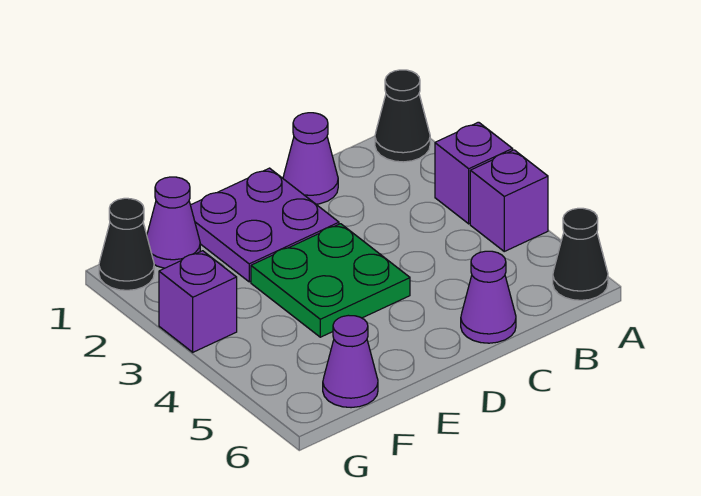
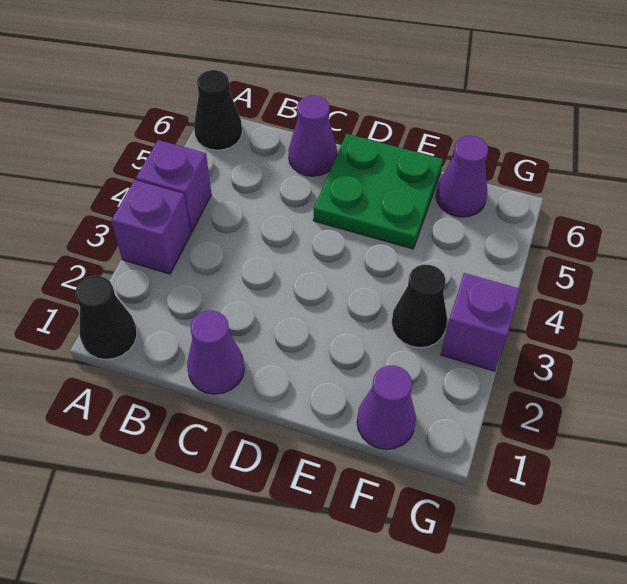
purple plate D1:E2 level 1 -> none
green plate D3:E4 level 1 -> green plate D5:E6 level 1
black cone G1 level 1 -> black cone F3 level 1

